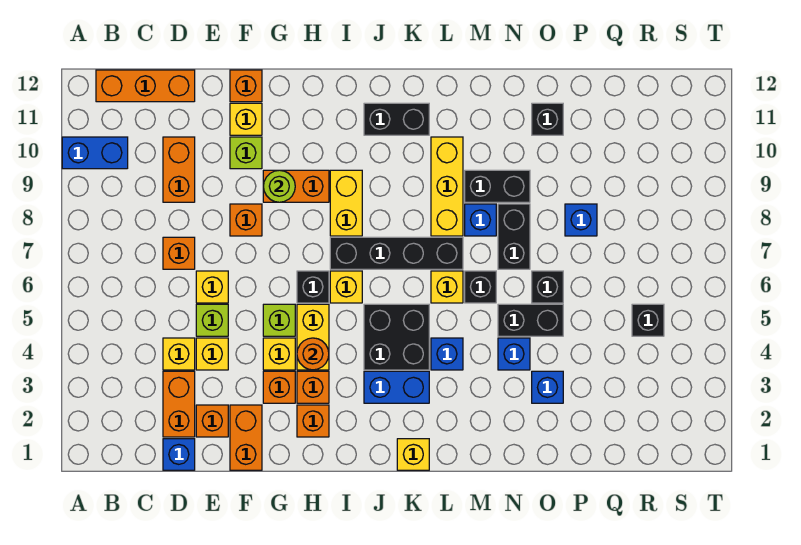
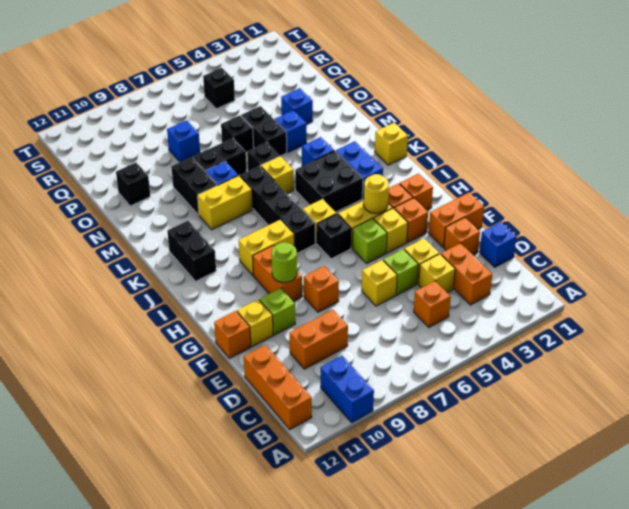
orange brick D2:D3 level 1 -> orange brick C3:D3 level 1
orange brick D7 level 1 -> orange brick C5 level 1
orange round brick H4 level 2 -> yellow round brick H4 level 2
yellow brick L8:L10 level 1 -> yellow brick L8:L9 level 1

